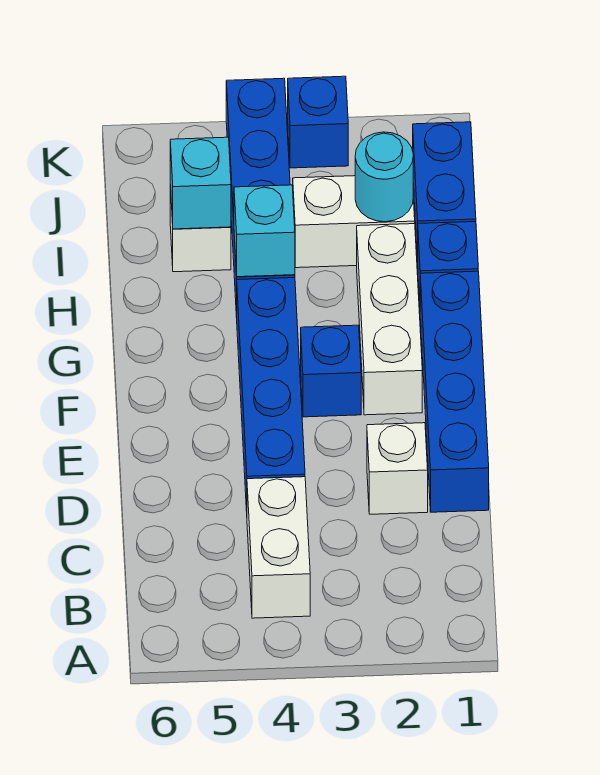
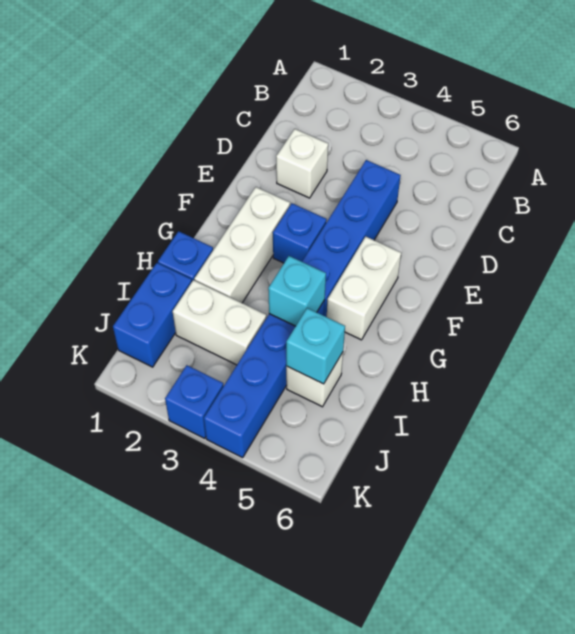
white brick B4:C4 level 1 -> white brick F5:G5 level 1
blue brick D1:G1 level 1 -> none
cyan round brick I2 level 2 -> none

